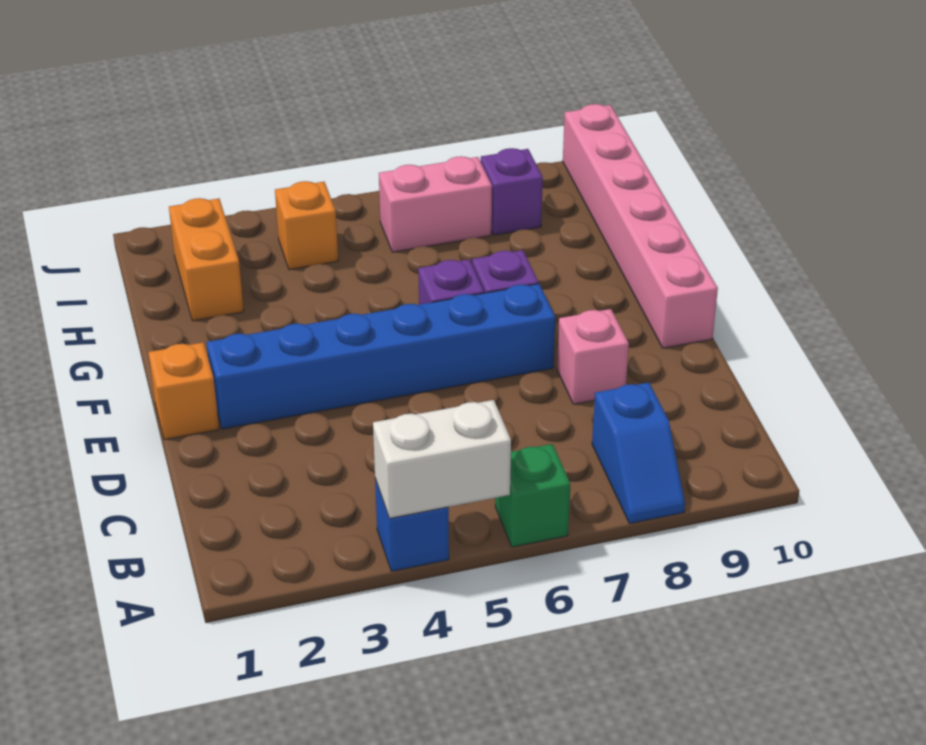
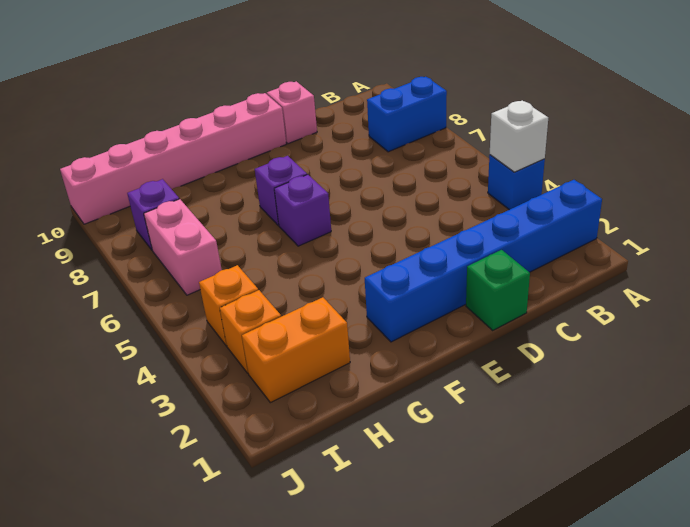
white brick A4:A5 level 2 -> white brick A4 level 2
green brick A6 level 1 -> green brick D1 level 1
blue slope A8:B8 level 1 top B -> blue brick A8:B8 level 1
pink brick D8 level 1 -> pink brick D10 level 1
orange brick E1 level 1 -> orange brick I3 level 1
blue brick E2:E7 level 1 -> blue brick A2:F2 level 1

